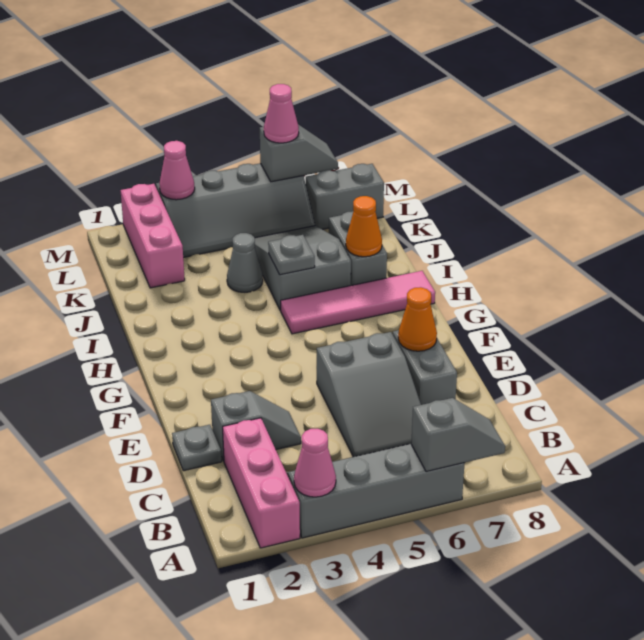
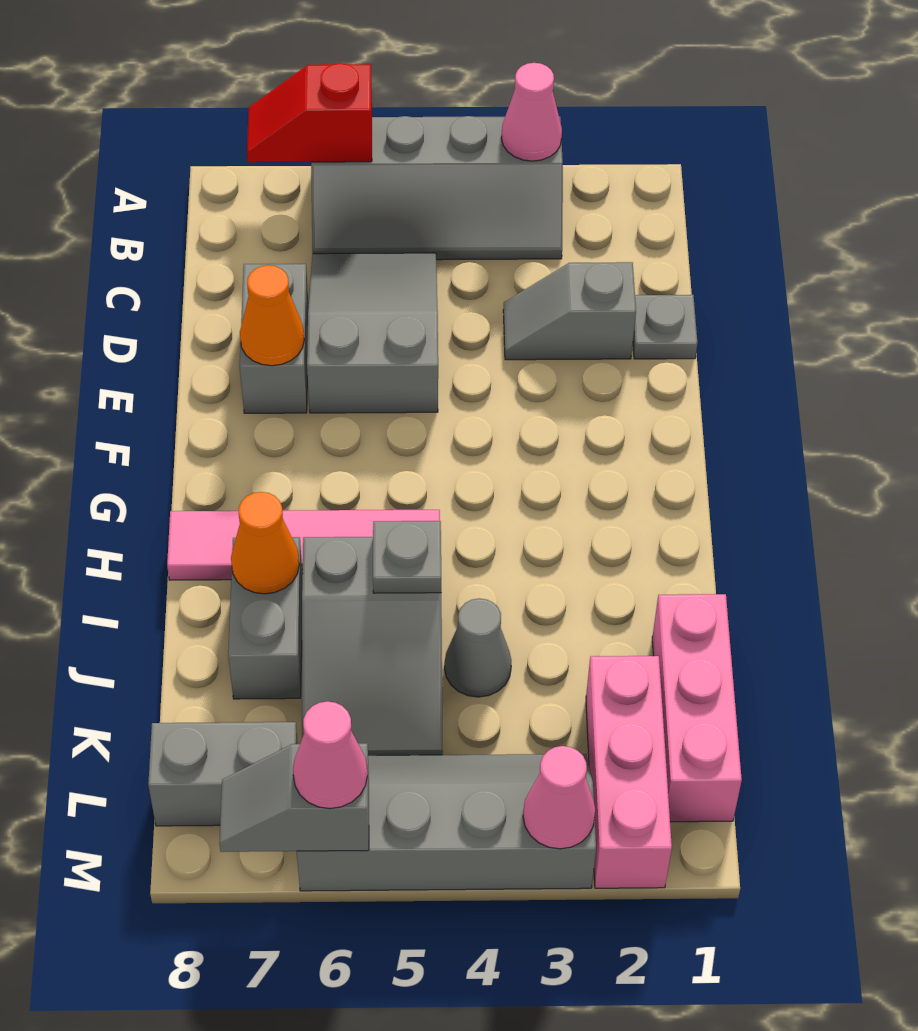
pink brick A2:C2 level 1 -> pink brick J1:L1 level 1
grey slope A6:A7 level 2 top 6 -> red slope A6:A7 level 2 top 6

